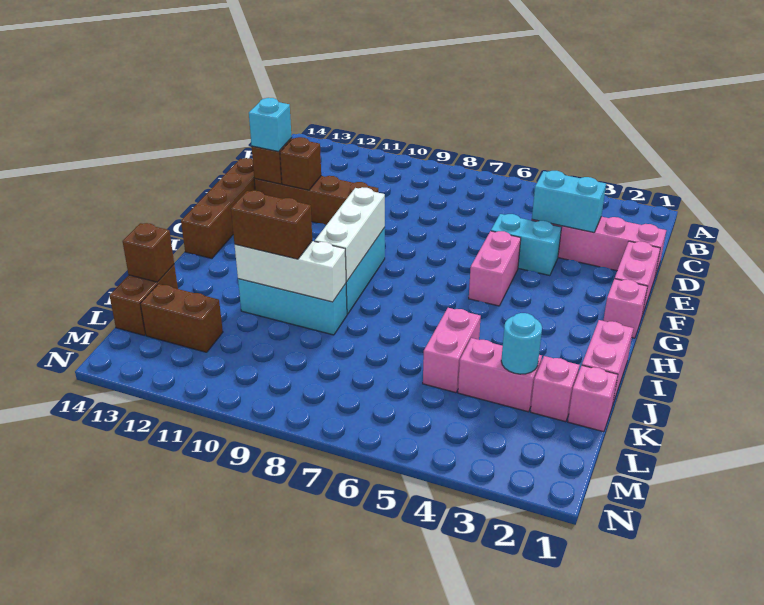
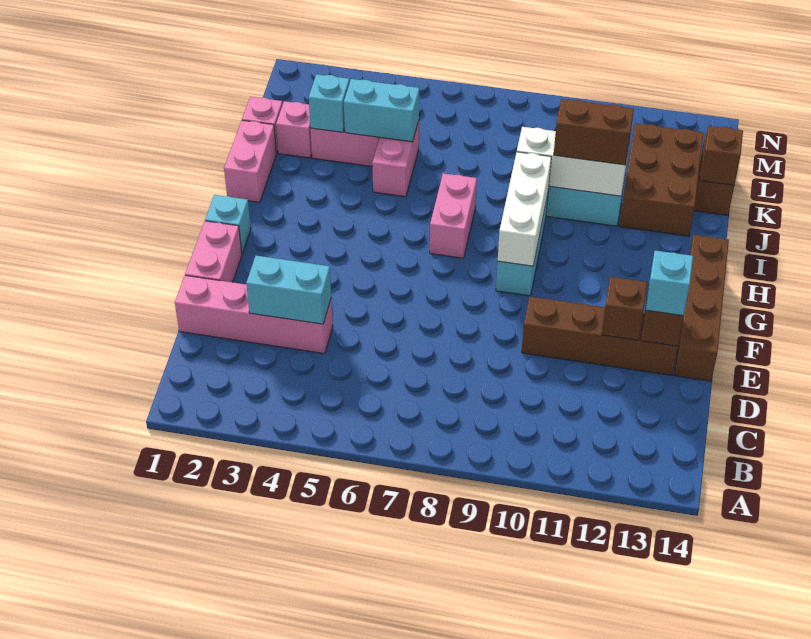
cyan brick E4:E5 level 1 -> cyan brick K4:K5 level 2
pink brick F5:G5 level 1 -> pink brick H7:I7 level 1
pink brick G1 level 1 -> cyan brick G1 level 1
cyan round brick K3 level 2 -> cyan brick K3 level 2
brown brick L12:L13 level 1 -> brown brick J12:L13 level 1

